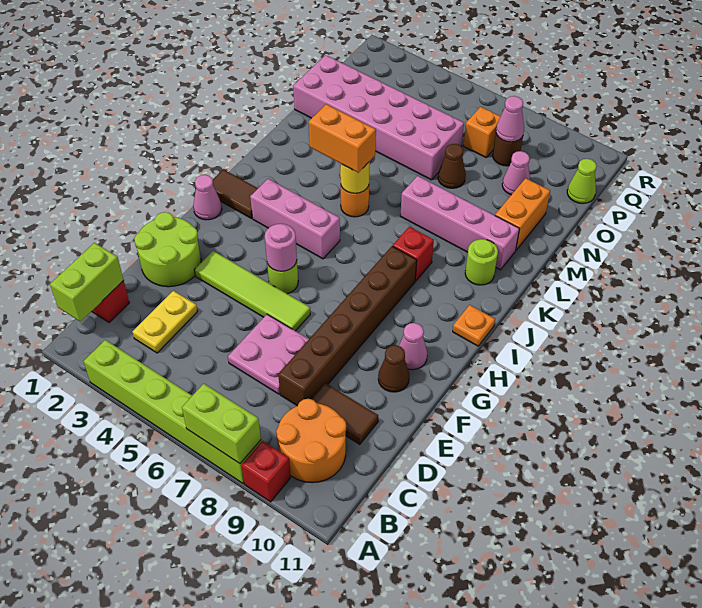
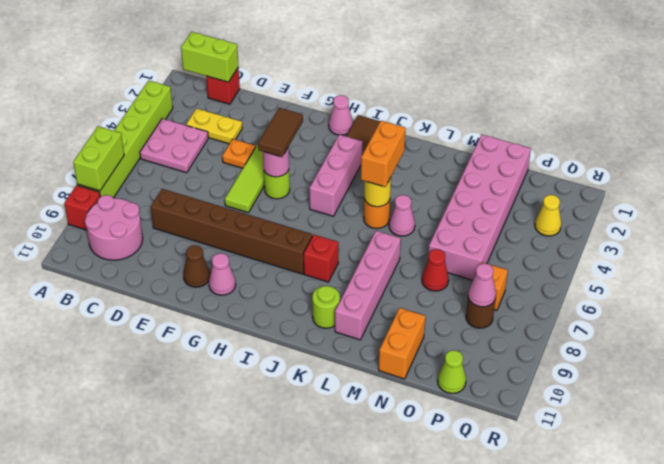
orange round brick B9:C10 level 1 -> pink round brick B9:C10 level 1
pink plate D6:E7 level 1 -> pink plate B4:C5 level 1
brown tile D9:D10 level 1 -> brown tile G4:G5 level 3
lime round brick E1:F2 level 1 -> none
orange plate I11 level 1 -> orange plate E4 level 1
orange brick M10:N10 level 1 -> orange brick N10:N11 level 1
brown cone N7 level 1 -> red cone N7 level 1
pink cone O9 level 1 -> pink cone L5 level 1
none -> yellow cone Q3 level 1

